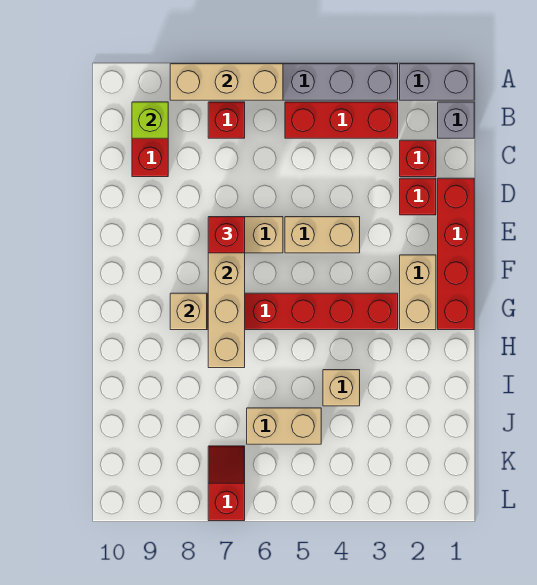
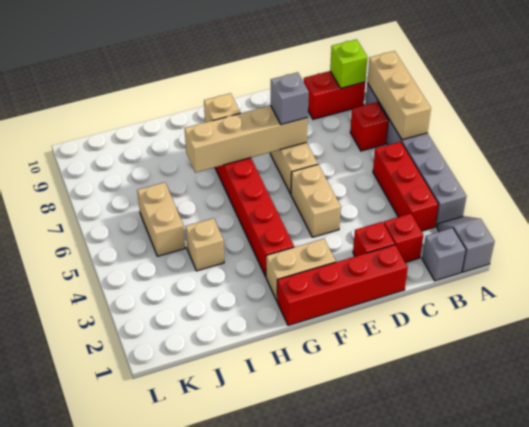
grey brick A1:A2 level 1 -> grey slope A1:A2 level 1 top 1
red brick E7 level 3 -> grey brick E7 level 3
red slope K7:L7 level 1 top L -> none

